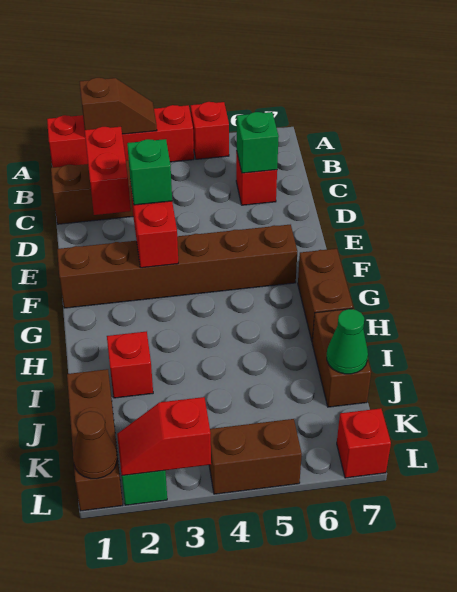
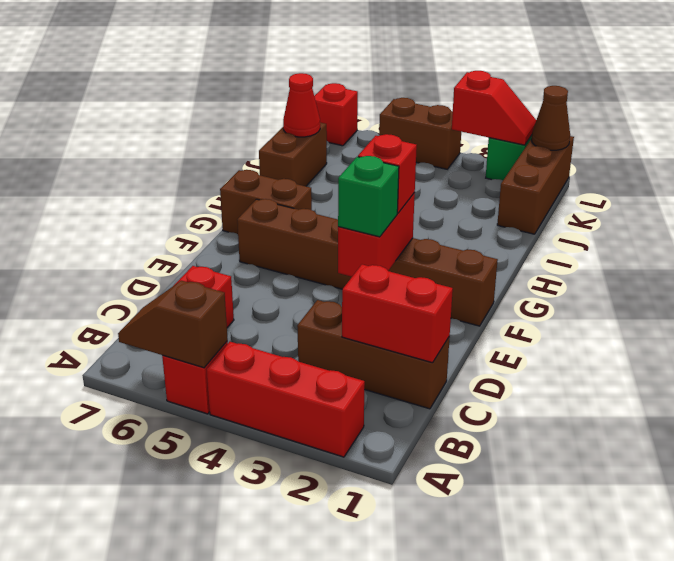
red brick A1:A4 level 1 -> red brick A2:A4 level 1
brown slope A2:A3 level 2 top 2 -> brown slope A5:A6 level 2 top 5
red brick C2:D2 level 2 -> red brick C1:C2 level 2
green brick C6 level 2 -> none
brown brick G7:H7 level 1 -> brown brick G6:G7 level 1
red brick I2 level 1 -> red brick F3 level 3
green cone J7 level 2 -> red cone J7 level 2

